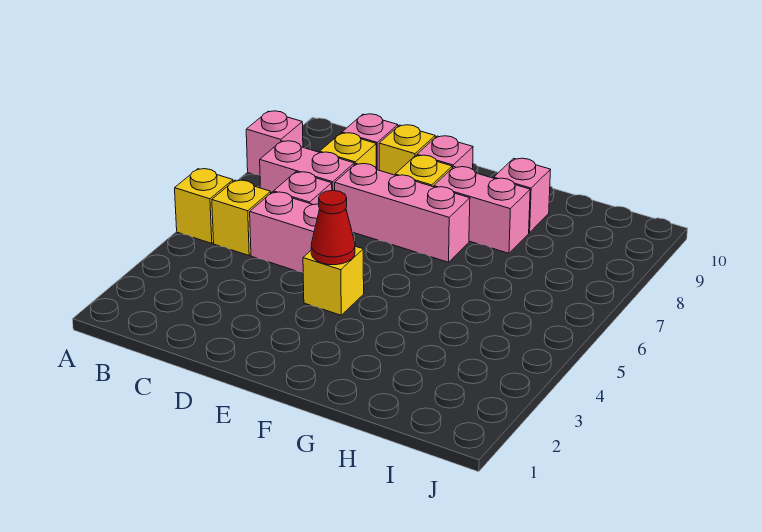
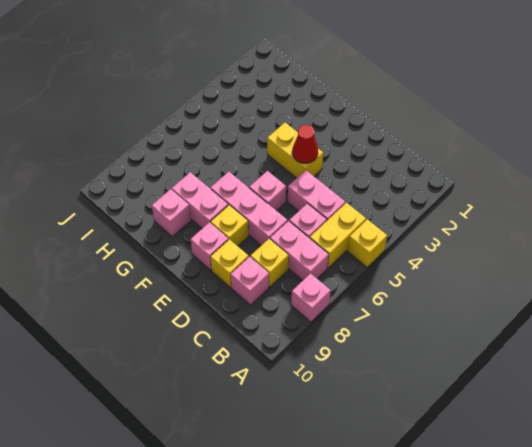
yellow brick B5 level 1 -> yellow brick B5:B6 level 1
yellow brick E4 level 1 -> yellow brick E4:F4 level 1
none -> pink brick E6 level 1

